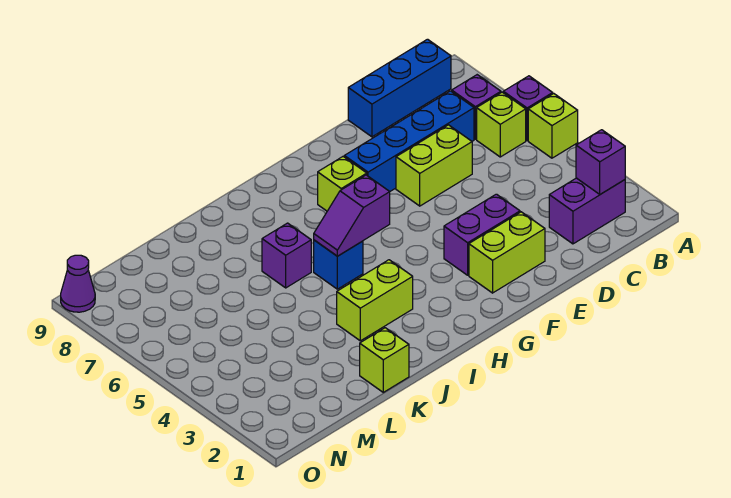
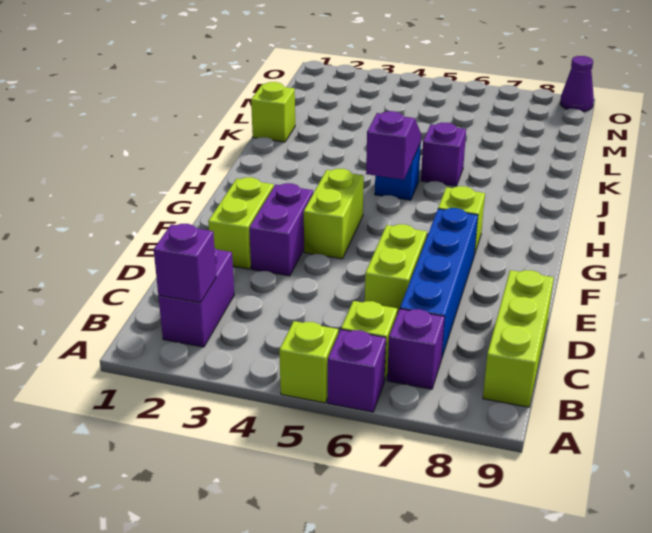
blue brick B9:D9 level 1 -> lime brick B9:D9 level 1
lime brick I3:J3 level 1 -> lime brick F4:G4 level 1

